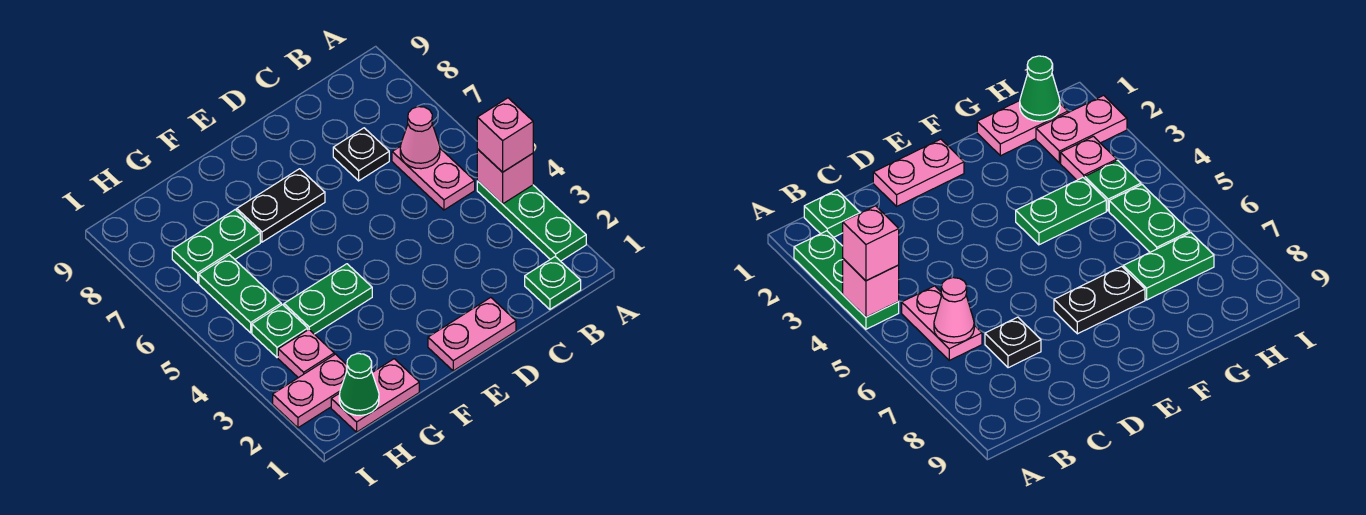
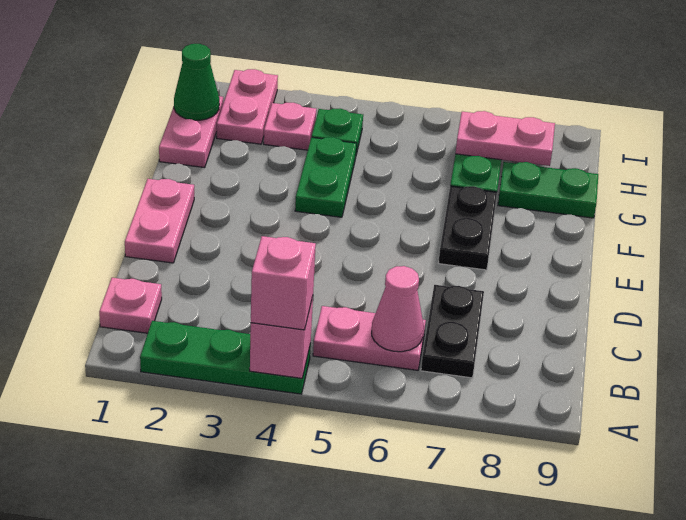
green plate B1 level 1 -> pink plate B1 level 1
black plate C7 level 1 -> black plate B7:C7 level 1
green plate H5:H6 level 1 -> green plate G8:G9 level 1
none -> pink plate H7:H8 level 2

